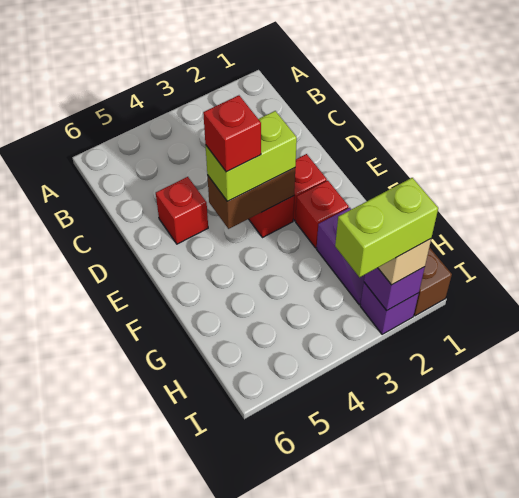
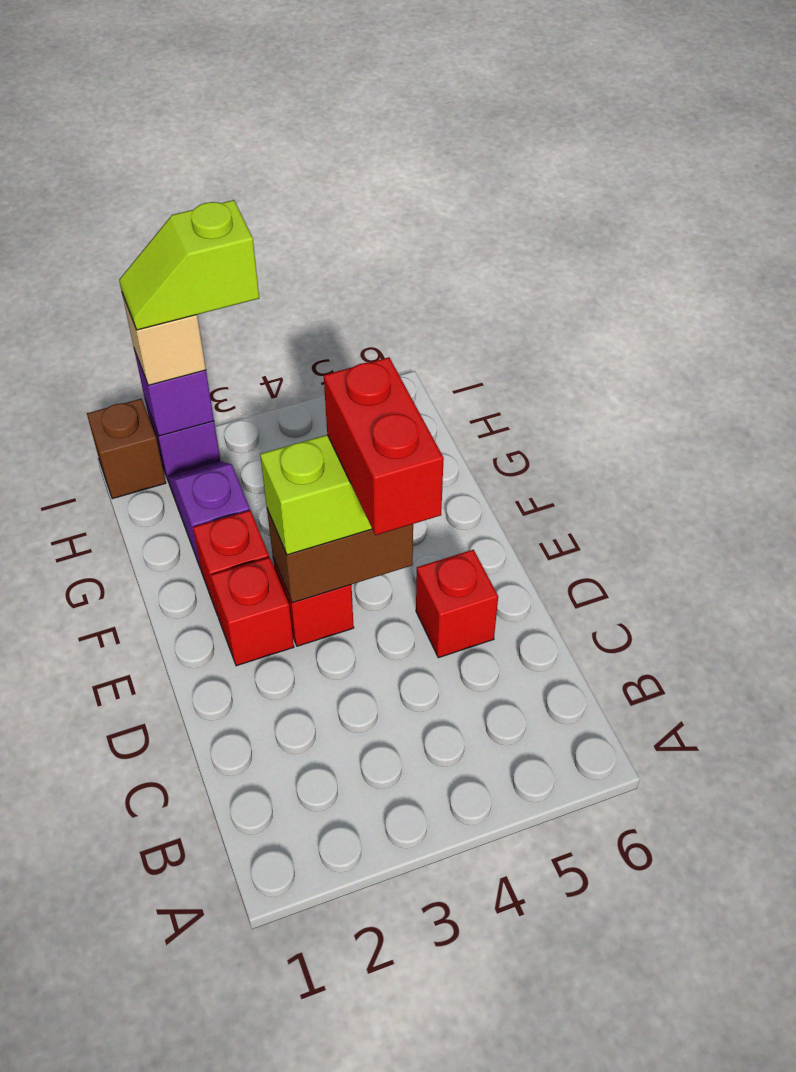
red brick E4 level 4 -> red brick D4:E4 level 4
lime brick I2:I3 level 4 -> lime slope I2:I3 level 4 top 3

